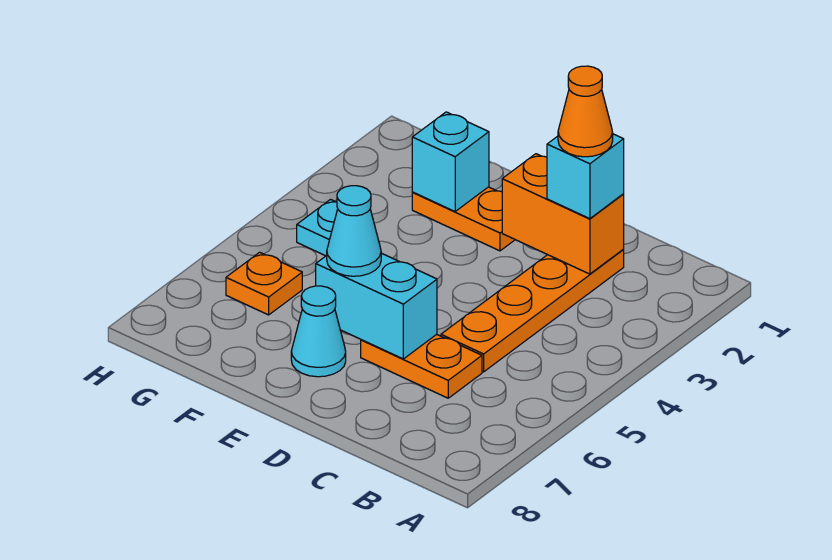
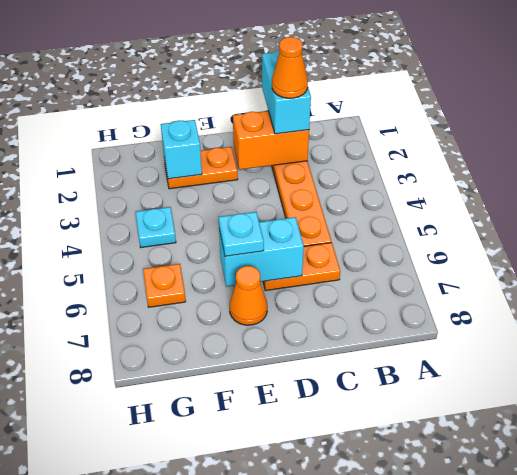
cyan brick C2 level 3 -> cyan brick C1:C2 level 3
cyan cone E6 level 3 -> cyan plate E6 level 3
cyan cone E7 level 1 -> orange cone E7 level 1

